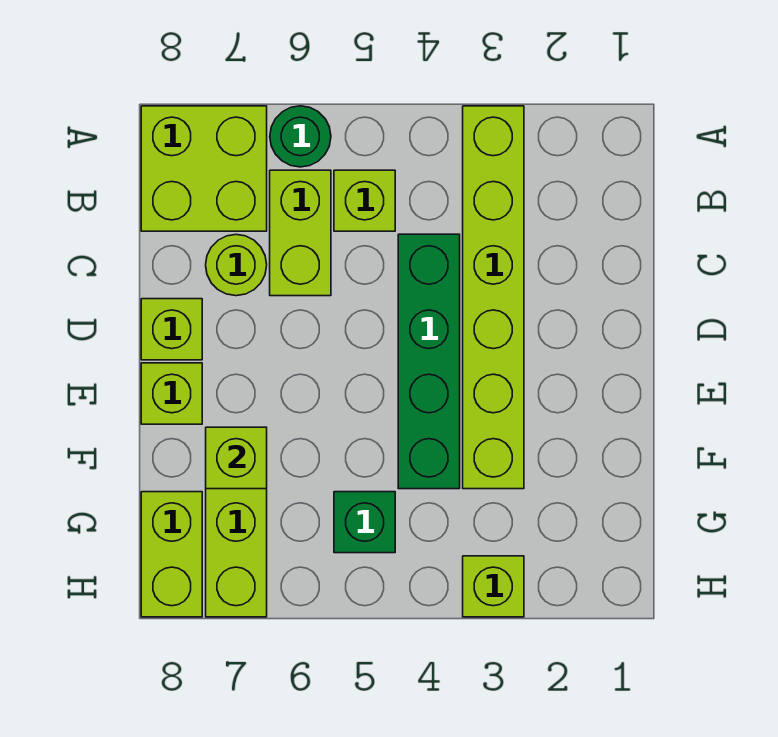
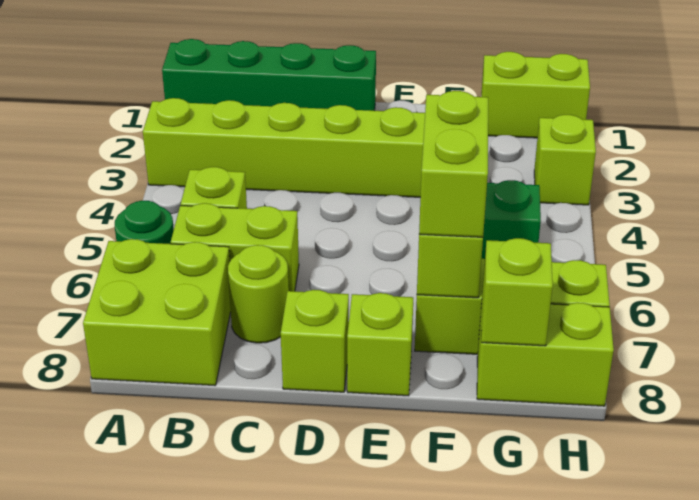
green brick C4:F4 level 1 -> green brick A1:D1 level 1
none -> lime brick F6:F7 level 3
none -> lime brick G1:H1 level 1
none -> lime brick G8 level 2

